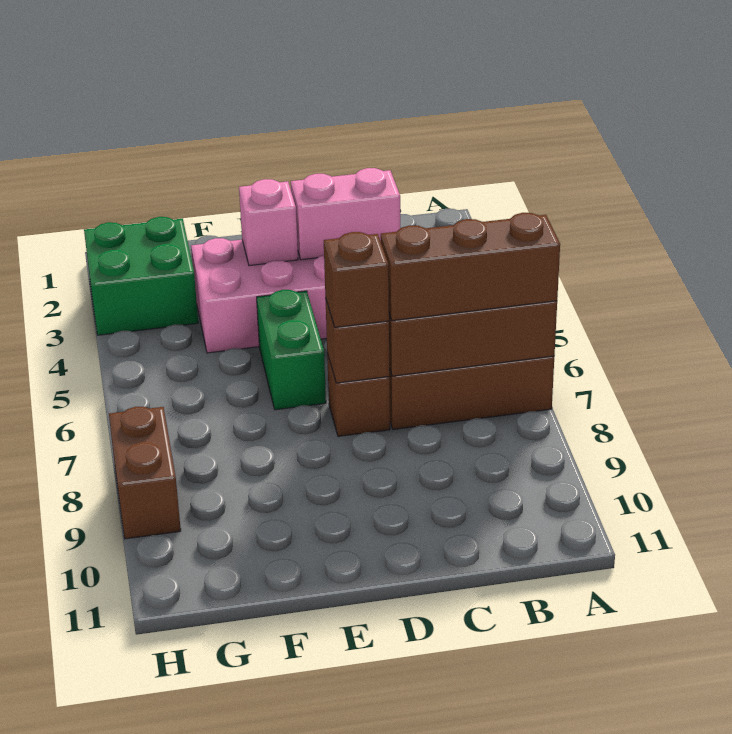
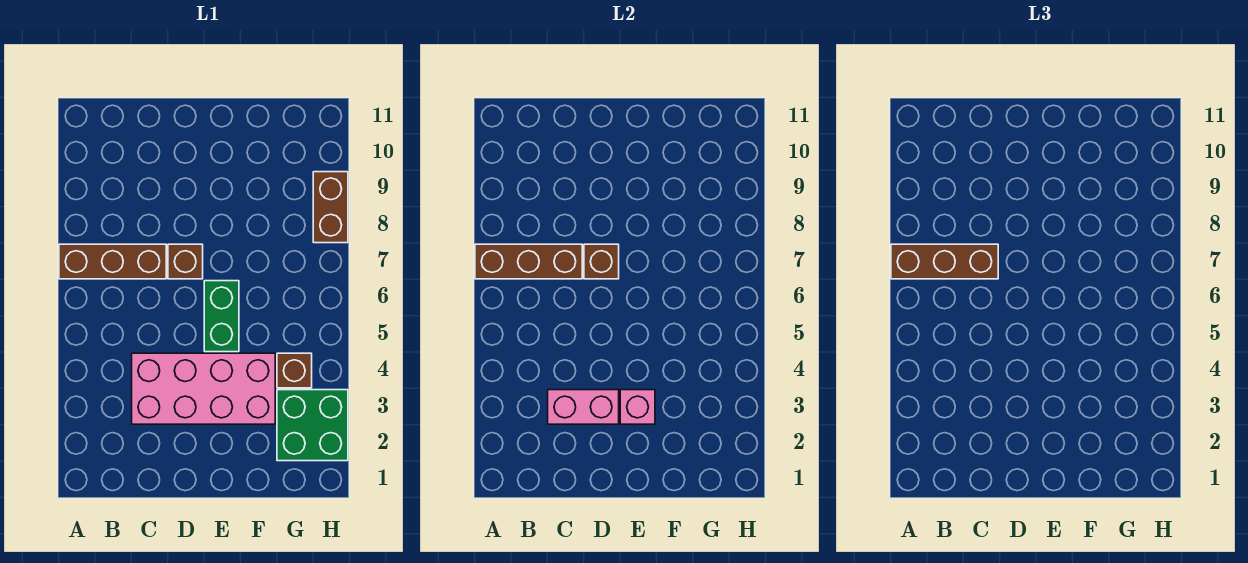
brown brick D7 level 3 -> brown brick G4 level 1

